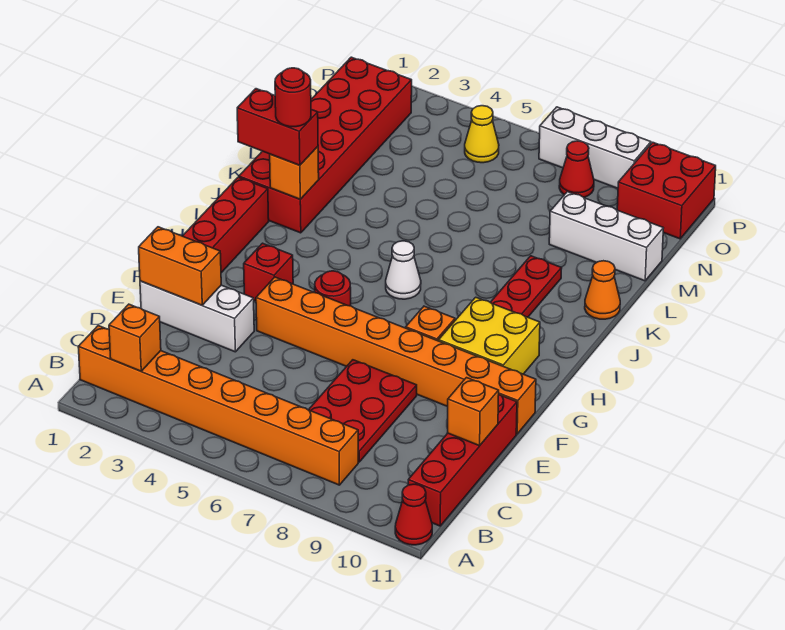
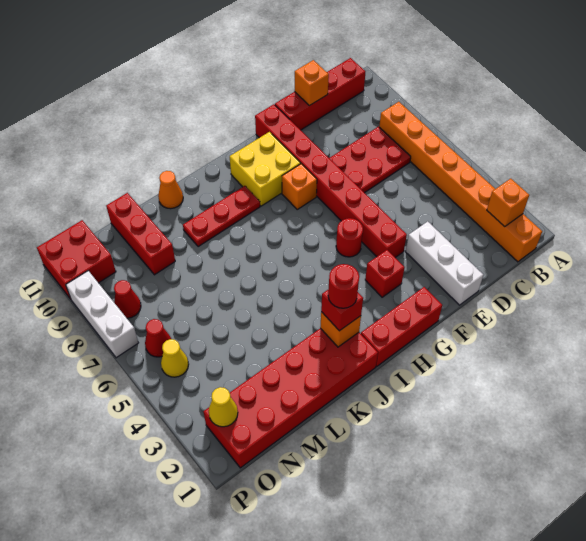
red cone A11 level 1 -> red cone O6 level 1
orange brick E1:E2 level 2 -> none
orange brick F4:F11 level 1 -> red brick F4:F11 level 1
white cone I6 level 1 -> none
red brick J1:J2 level 3 -> red brick J2 level 3
white brick M9:M11 level 1 -> red brick M9:M11 level 1
none -> yellow cone O2 level 2

